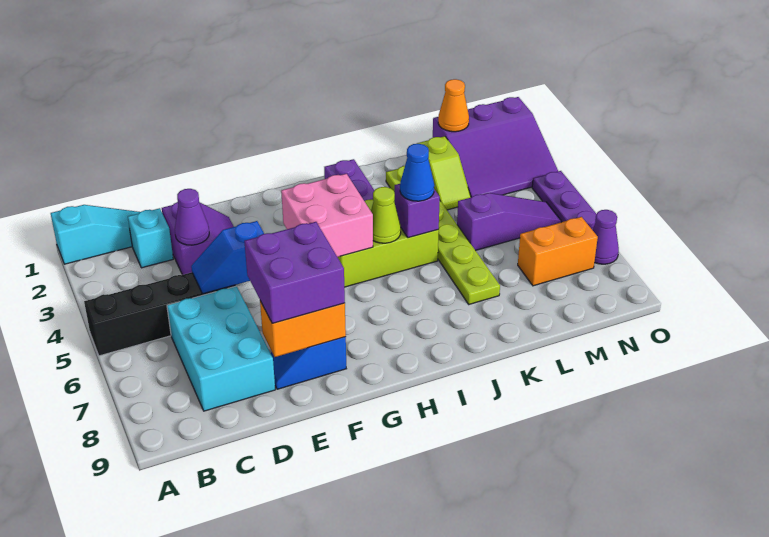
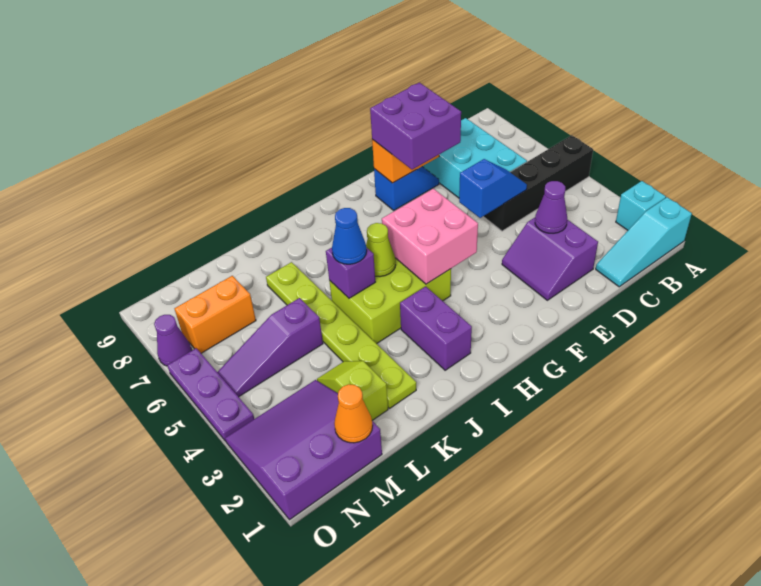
cyan brick C2 level 1 -> cyan brick A2 level 1

